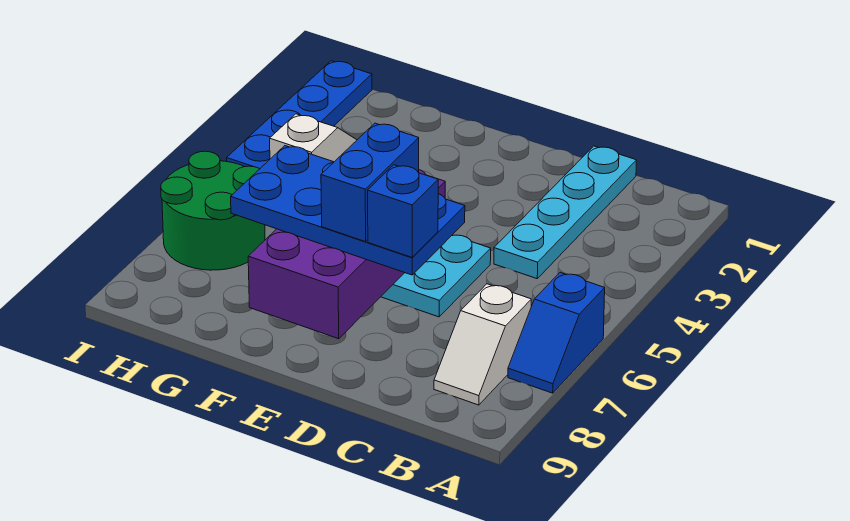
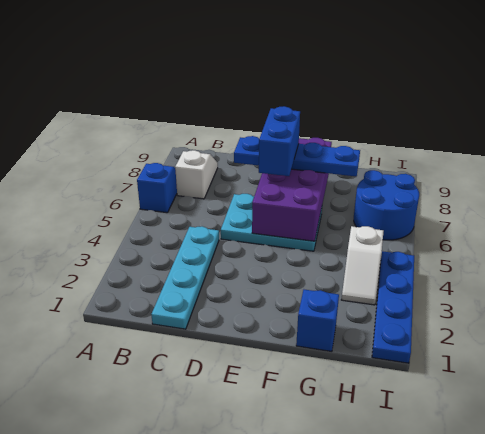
blue plate D6:G7 level 3 -> blue plate D7:G7 level 3
blue brick D7 level 4 -> blue brick G1 level 1
green round brick H6:I7 level 1 -> blue round brick H6:I7 level 1

